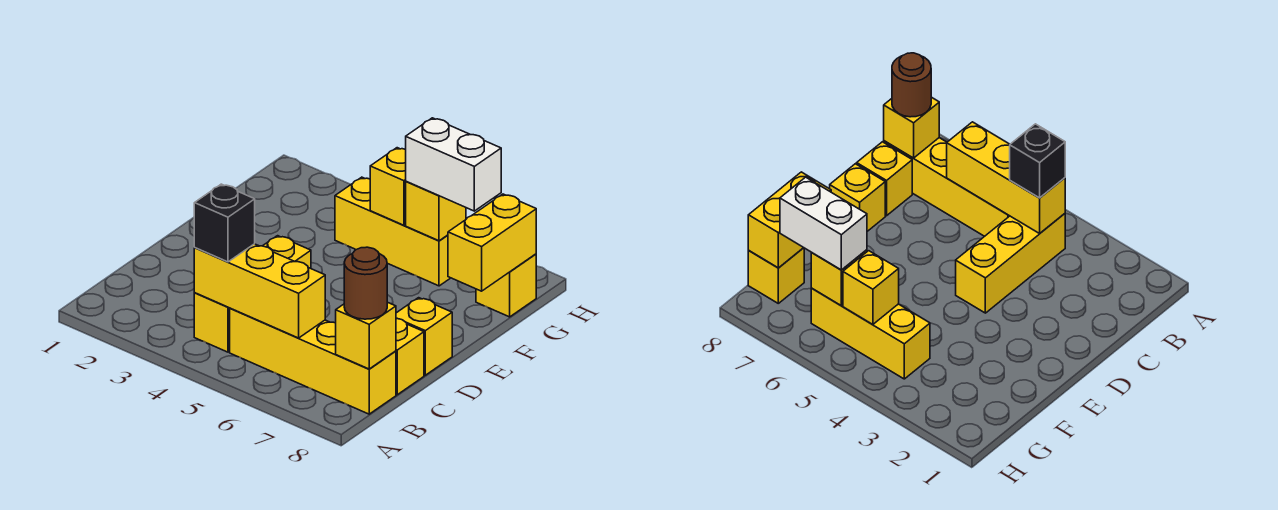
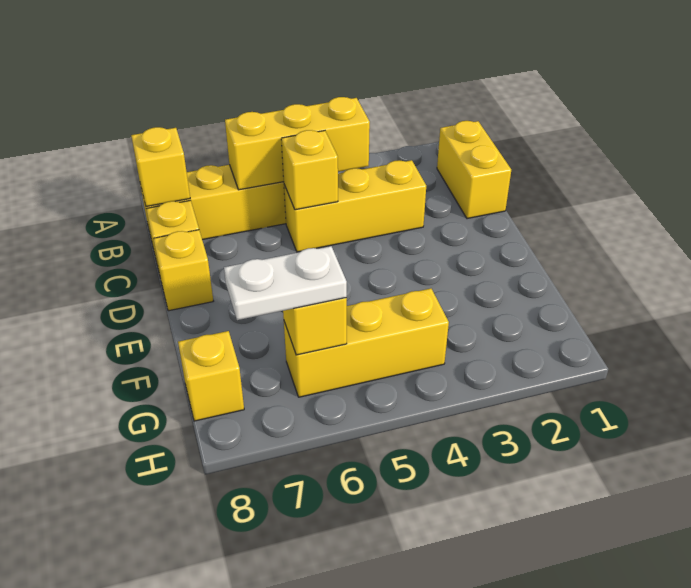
yellow brick B4:D4 level 1 -> yellow brick C3:C5 level 1
black brick B4 level 3 -> none
brown round brick B8 level 3 -> none
yellow brick F8:G8 level 2 -> yellow brick B1:C1 level 1
yellow brick G5 level 2 -> yellow brick C5 level 2
white brick G6:G7 level 3 -> white plate G6:G7 level 3

